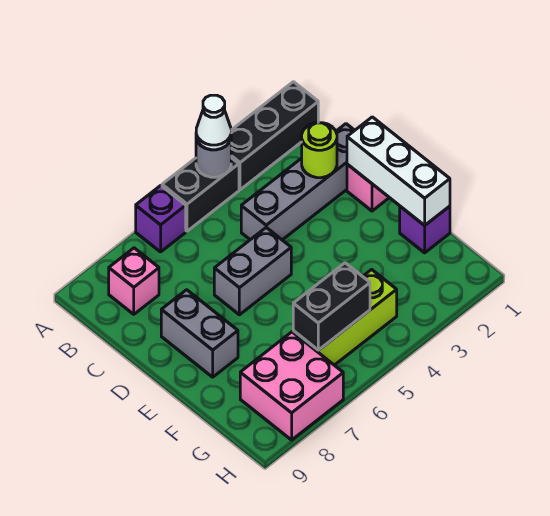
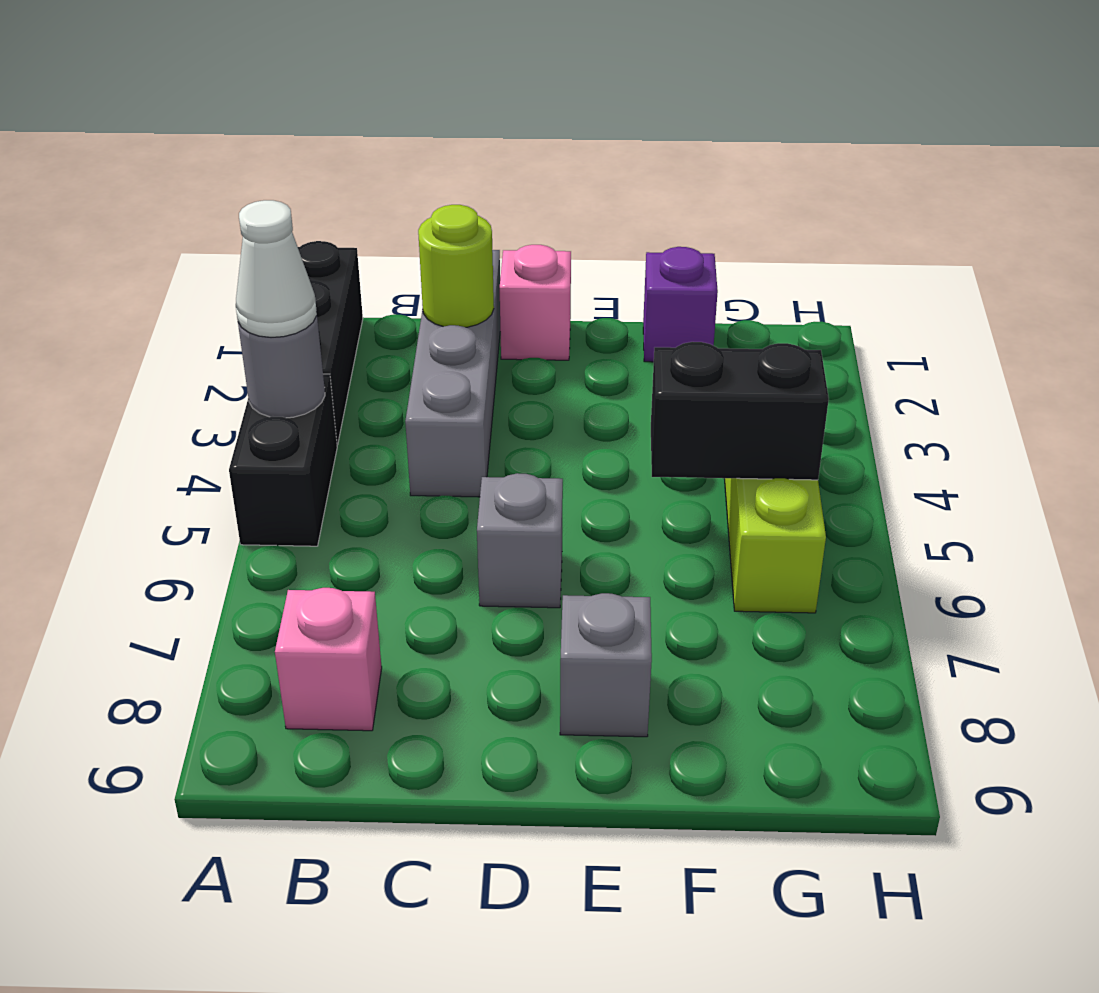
purple brick A6 level 1 -> none
white brick D1:F1 level 2 -> none
grey brick D5:D6 level 1 -> grey brick D6 level 1
grey brick D8:E8 level 1 -> grey brick E8 level 1
black brick G5:G6 level 2 -> black brick F5:G5 level 2
pink brick G7:H8 level 1 -> none

